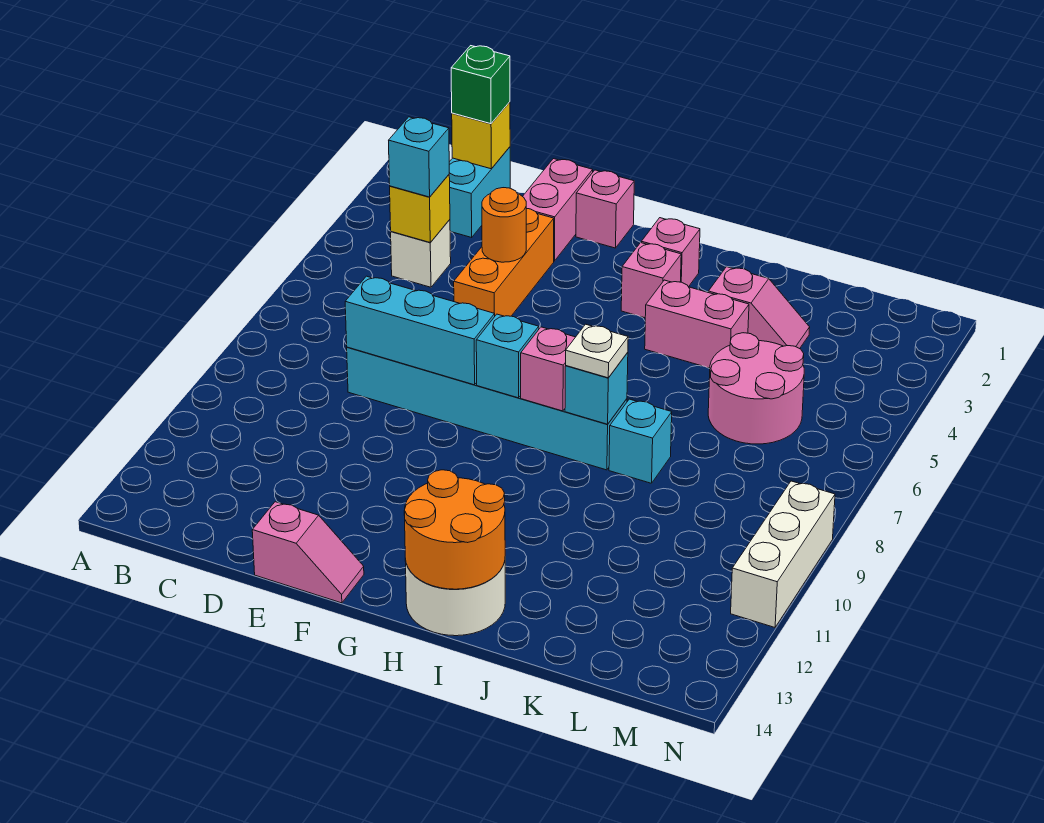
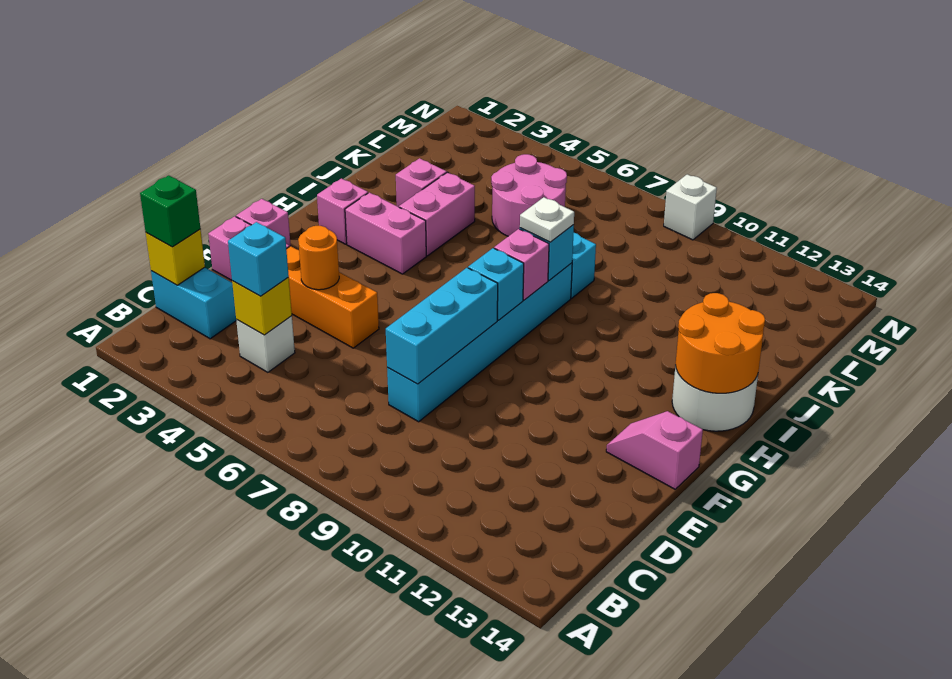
pink slope E14:F14 level 1 top E -> pink slope F13:F14 level 1 top 14
pink brick H3 level 1 -> pink brick H3:H4 level 1
white brick N9:N11 level 1 -> white brick N9 level 1

